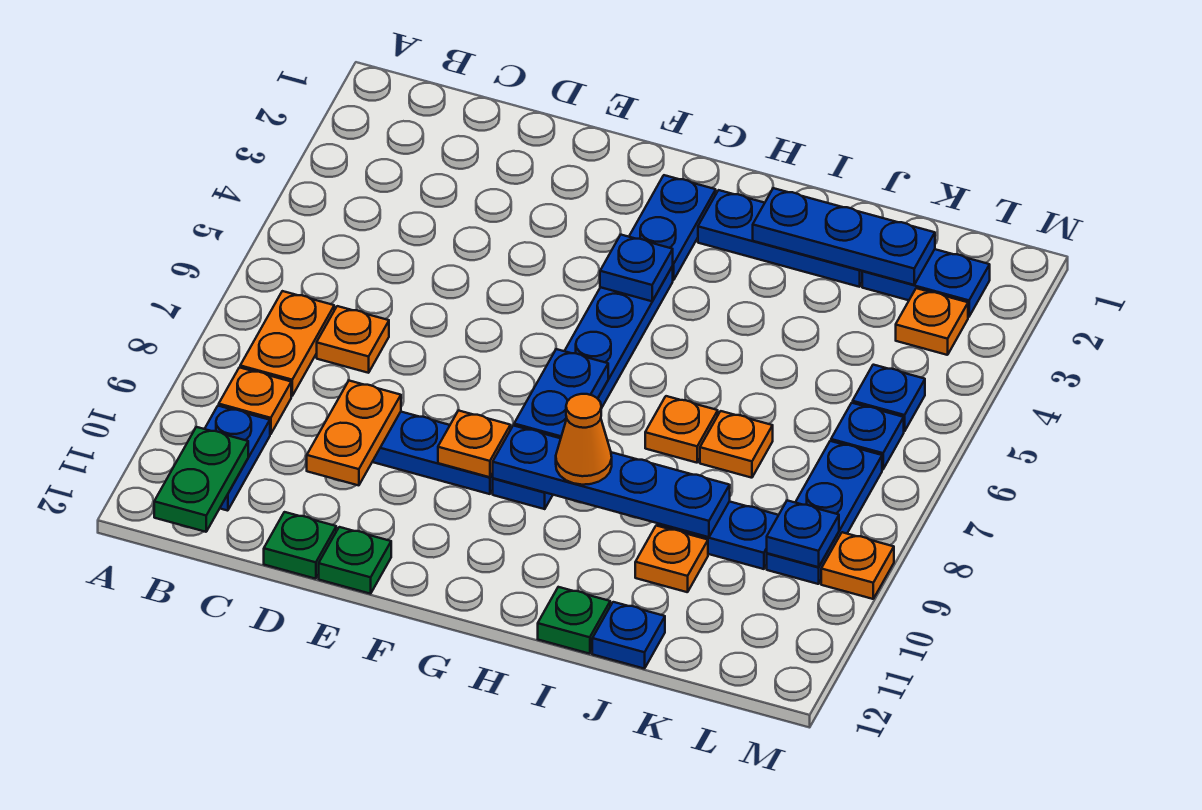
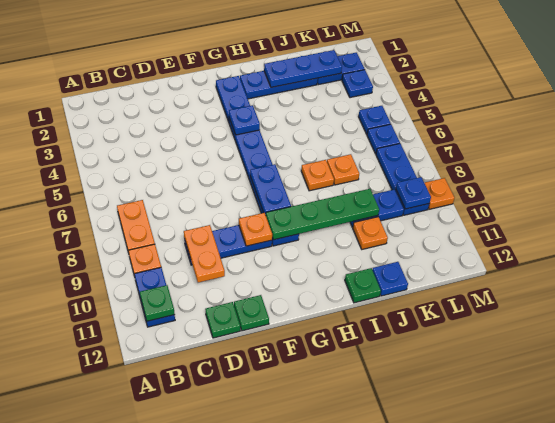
green plate B11:B12 level 2 -> green plate B11 level 2
orange plate C7 level 1 -> none
blue plate G9:J9 level 2 -> green plate G9:J9 level 2
orange cone H9 level 3 -> none
orange plate L3 level 1 -> blue plate L3 level 1

